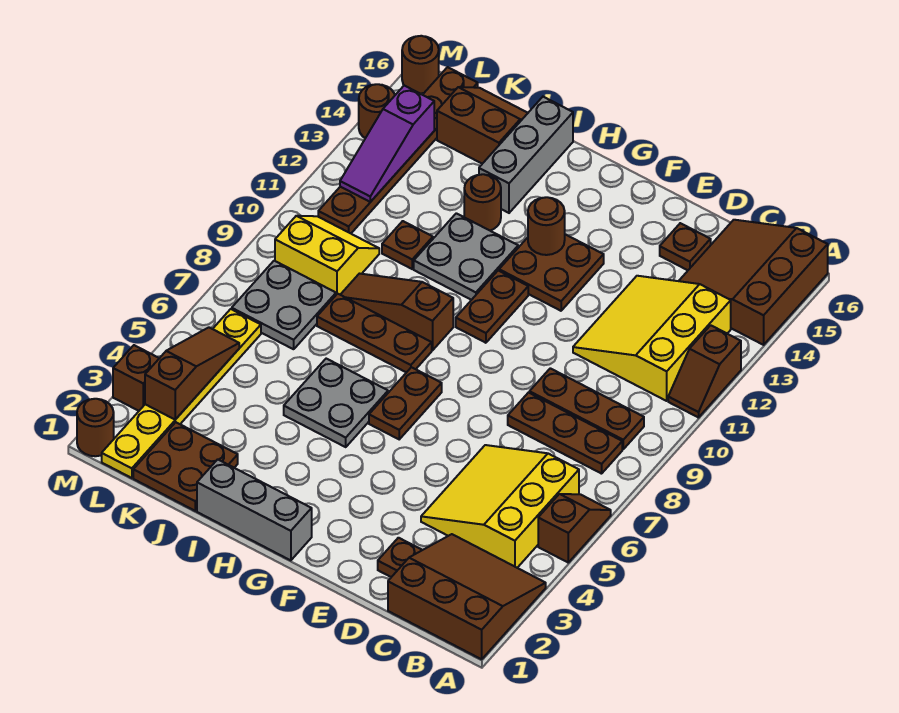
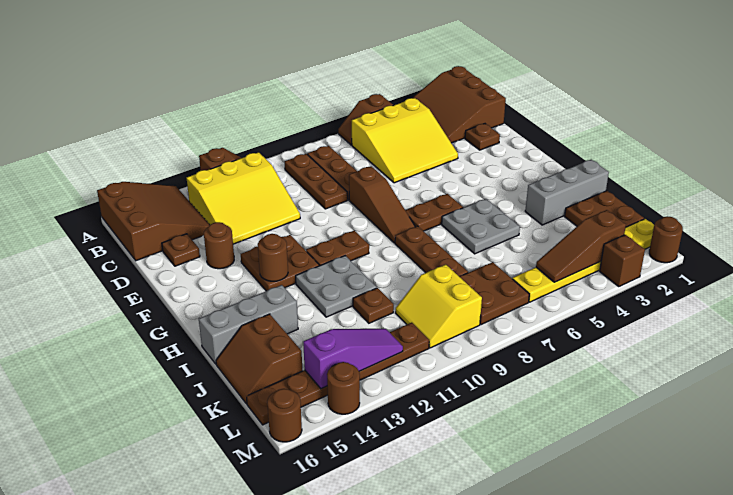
brown slope A14:C16 level 1 top A -> brown slope A14:C16 level 1 top 16
grey brick G1:I1 level 1 -> grey brick I1:I3 level 1
brown slope H9:J9 level 1 top H -> brown slope E8:G8 level 1 top E
brown round brick I13 level 1 -> brown round brick E14 level 1
grey plate K7:L8 level 1 -> brown plate K7:L8 level 1

